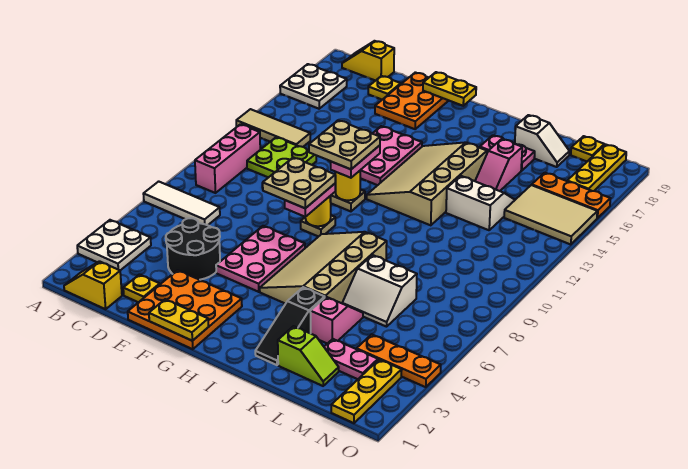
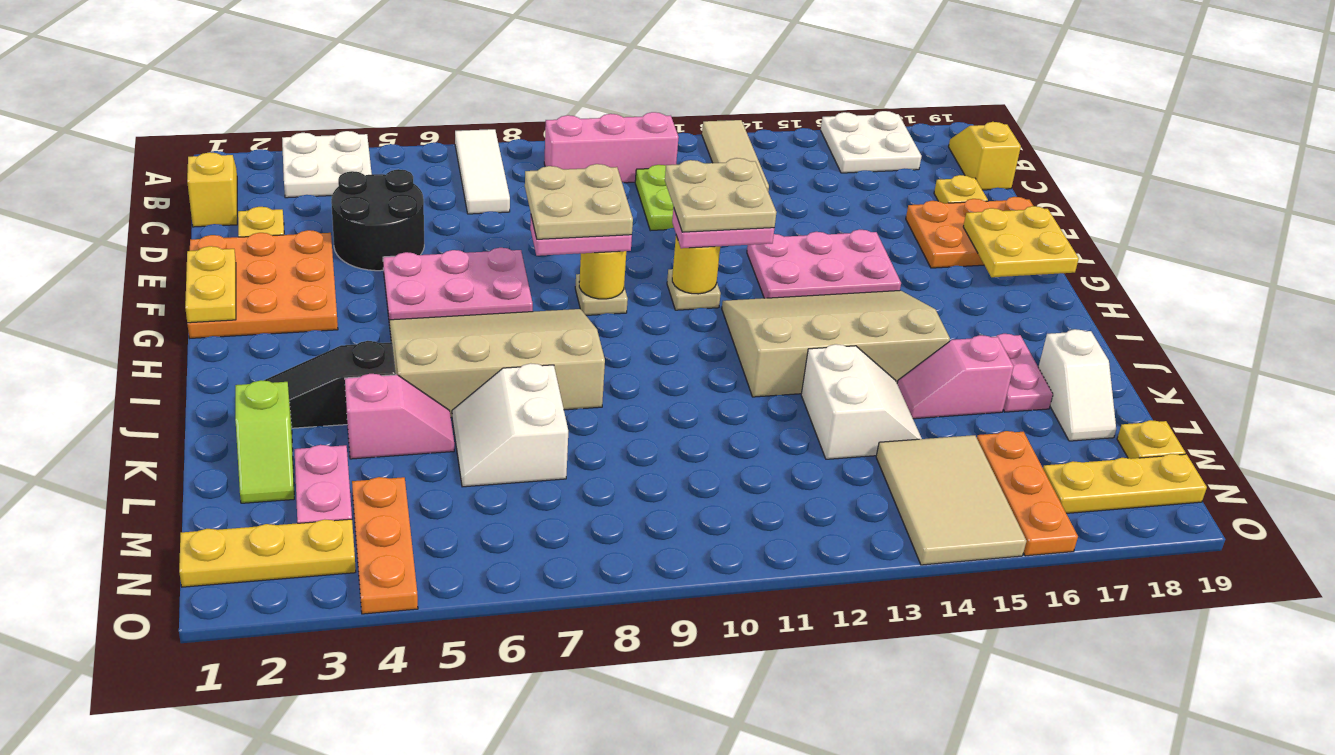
yellow plate F19:G19 level 2 -> yellow plate F18:G19 level 2

